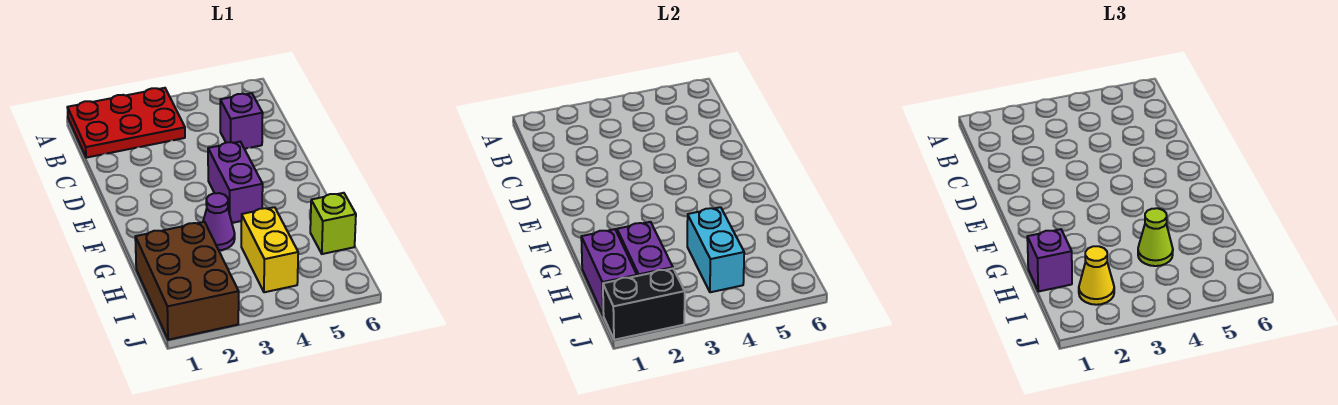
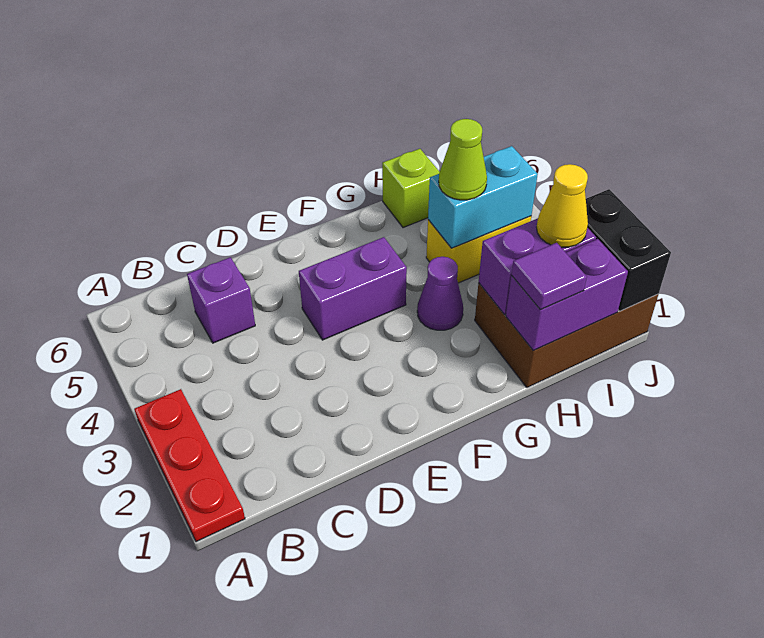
red plate A1:B3 level 1 -> red plate A1:A3 level 1
purple brick H1 level 3 -> purple tile H1 level 3

